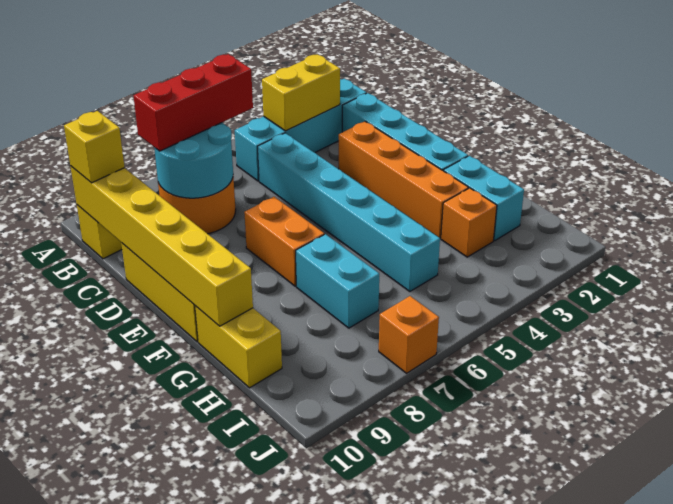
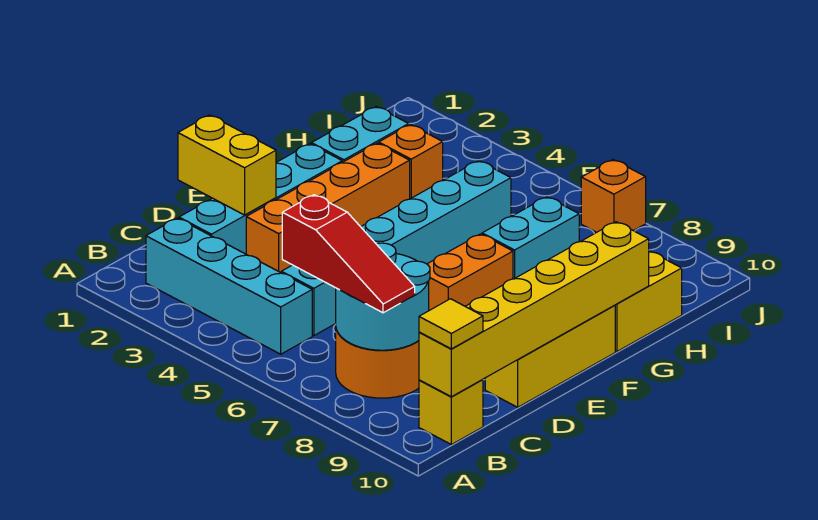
yellow brick B3:B4 level 2 -> yellow brick D1:D2 level 2
red brick B6:B8 level 3 -> red slope B6:B8 level 3 top 6
yellow brick B10 level 3 -> yellow tile B10 level 3

